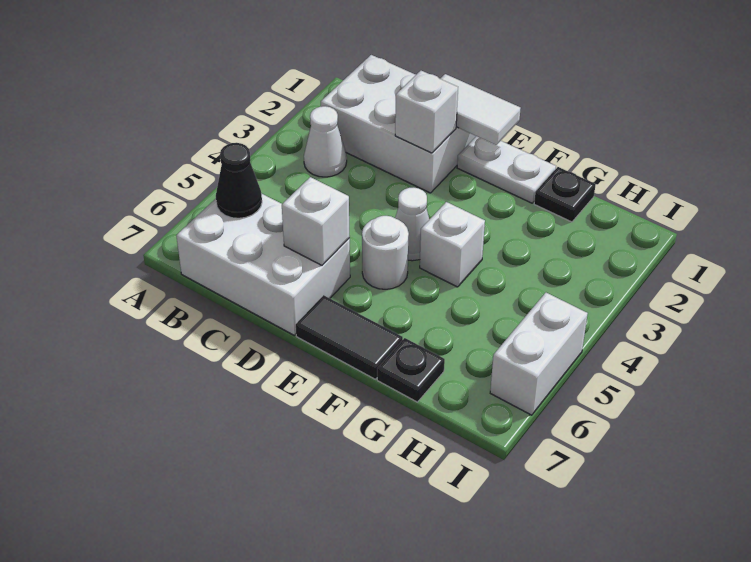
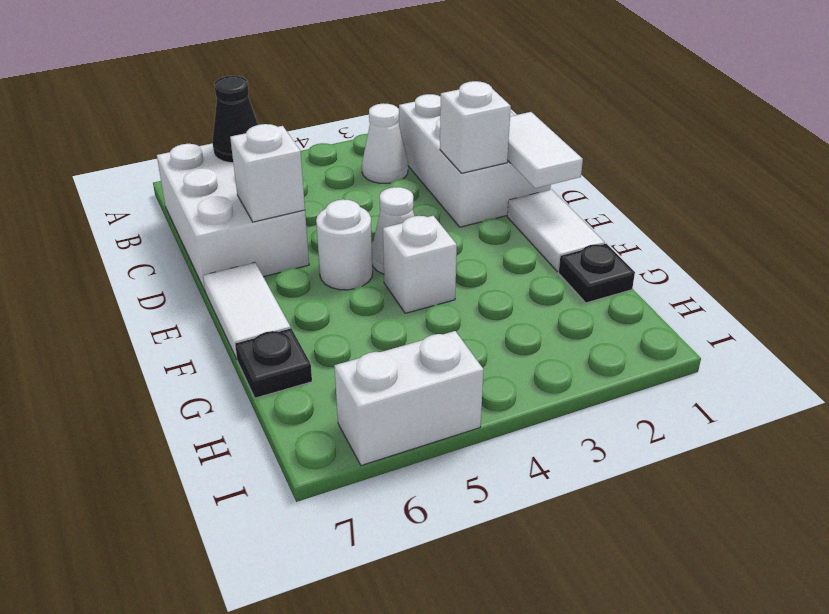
white plate E1:F1 level 1 -> white tile E1:F1 level 1
black tile E7:F7 level 1 -> white tile E7:F7 level 1

